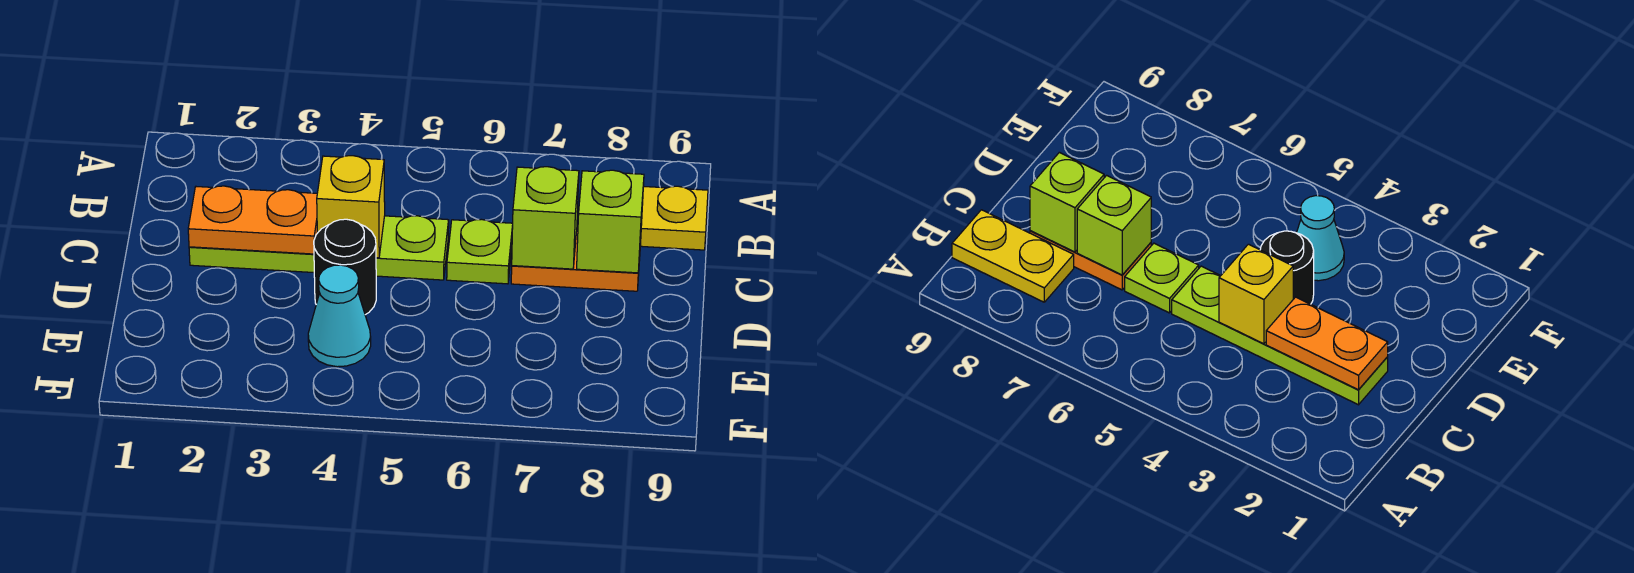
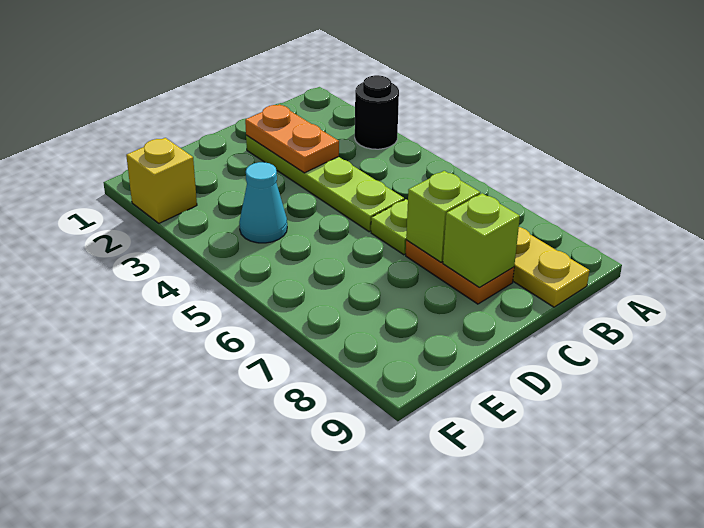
yellow brick C4 level 2 -> yellow brick F2 level 1
black round brick D4 level 1 -> black round brick A3 level 1

